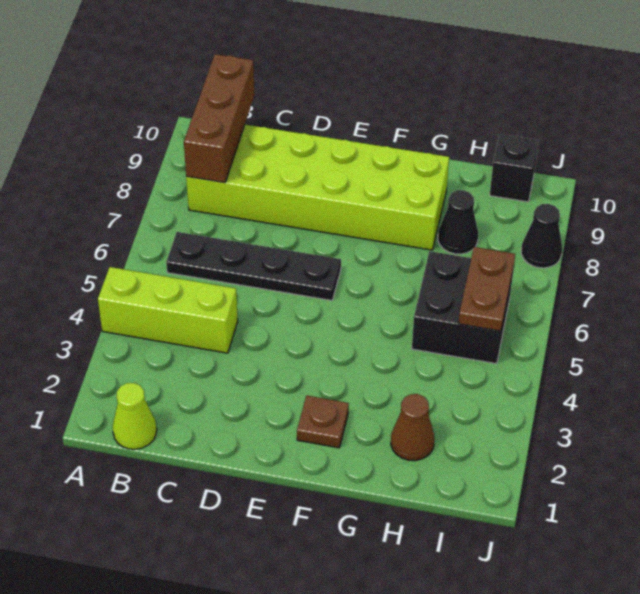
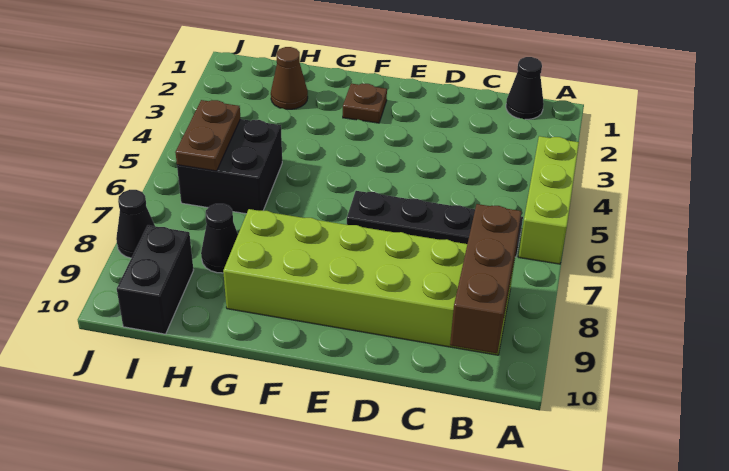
lime brick A4:C4 level 1 -> lime brick A4:A6 level 1
lime cone B1 level 1 -> black cone B1 level 1
black brick I10 level 1 -> black brick I9:I10 level 1

